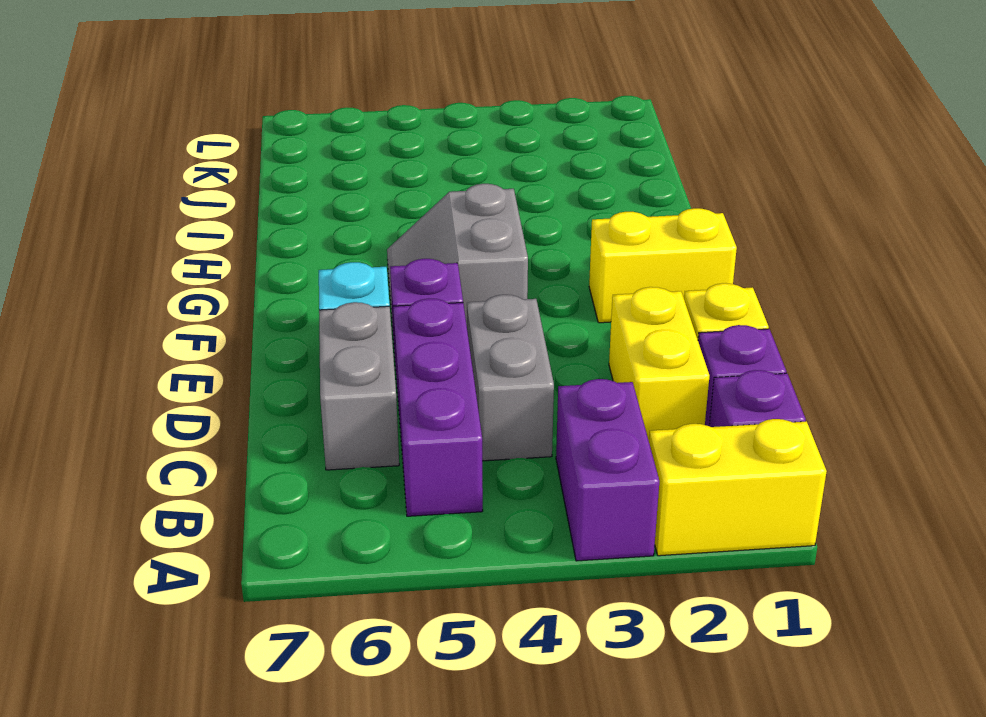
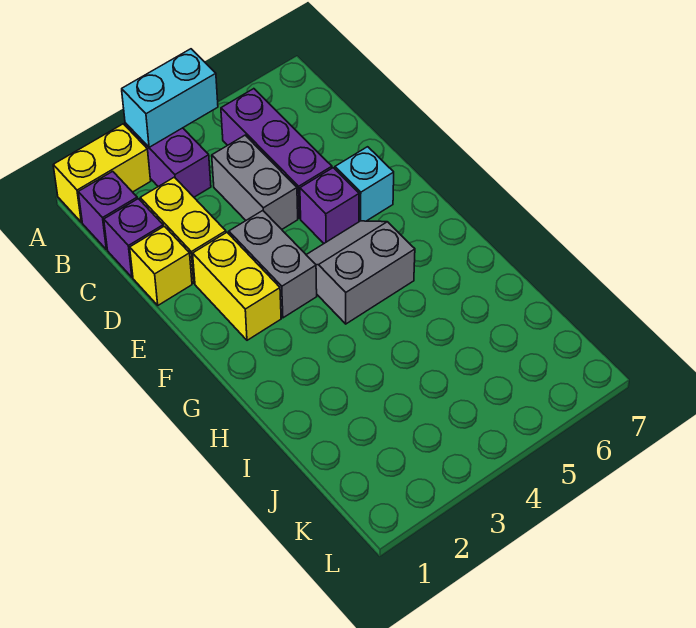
none -> cyan brick A3:A4 level 2
grey brick C6:D6 level 1 -> grey brick E3:F3 level 1
yellow brick F1:F2 level 1 -> yellow brick E2:F2 level 1
grey slope F4:G5 level 1 top 4 -> grey slope F4:G5 level 1 top G

